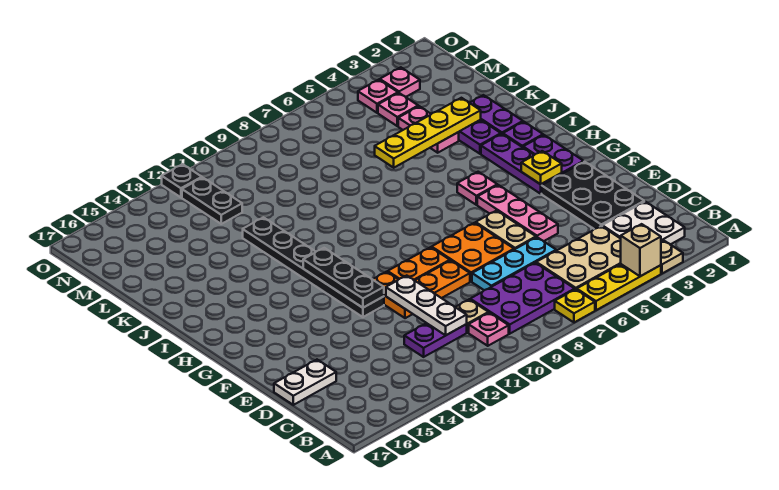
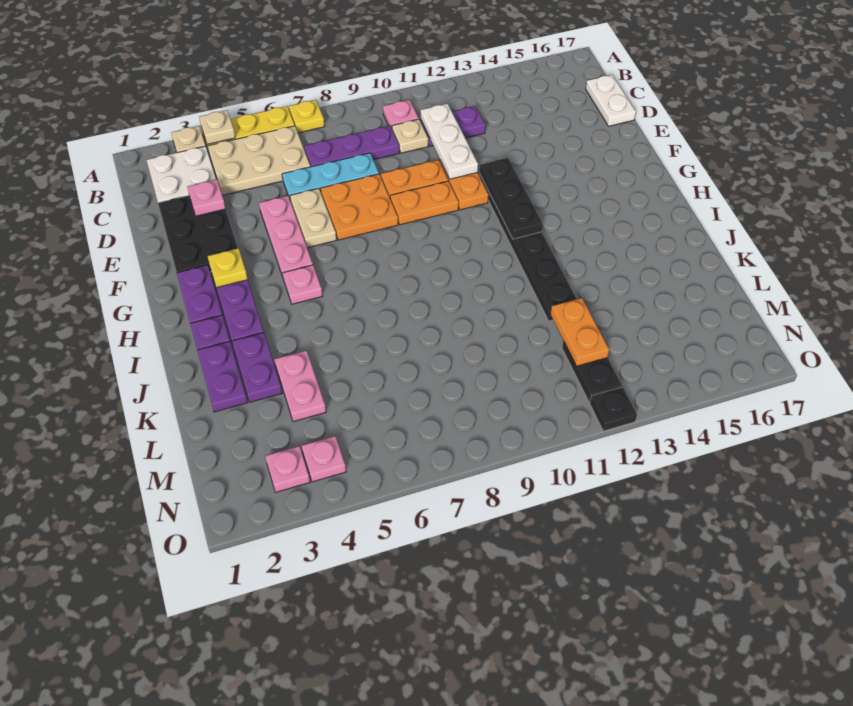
tan brick A4 level 2 -> tan plate A4 level 2
purple plate B7:C9 level 1 -> purple plate C7:C9 level 1
white plate D16:D17 level 1 -> white plate C17:D17 level 1
yellow plate K3:K6 level 2 -> none
none -> orange plate L12:M12 level 2
pink plate M4 level 1 -> pink plate D3 level 2

